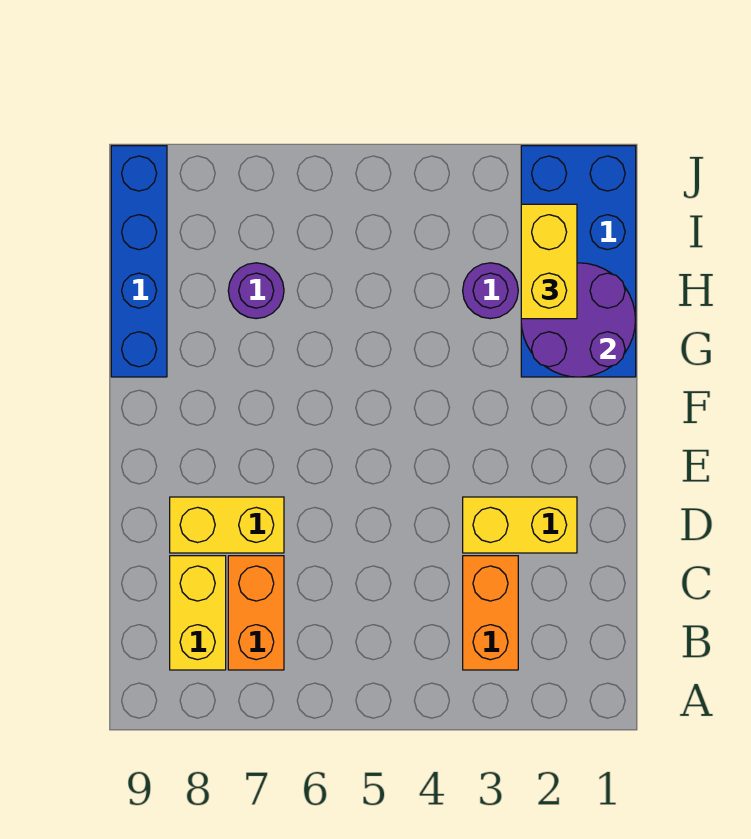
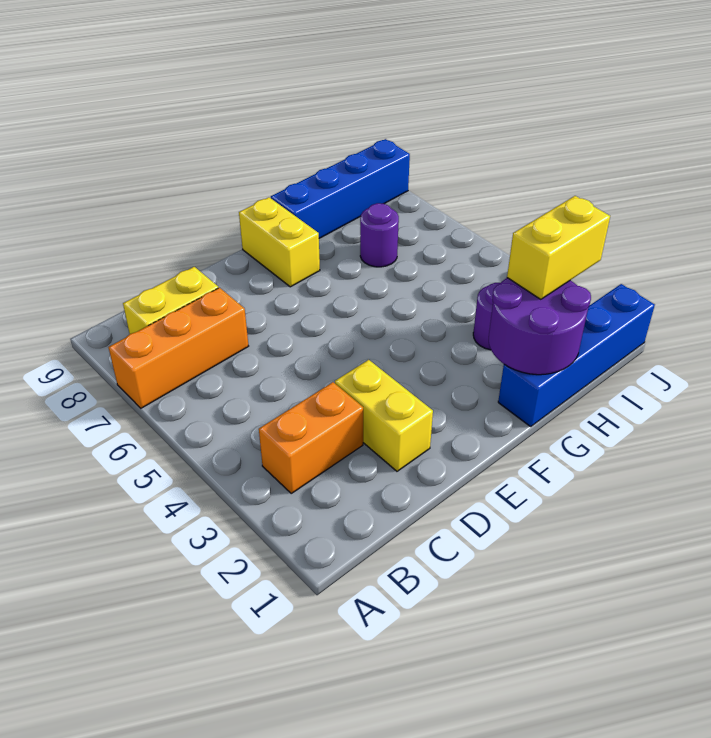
orange brick B7:C7 level 1 -> orange brick A7:C7 level 1
yellow brick D7:D8 level 1 -> yellow brick F8:F9 level 1
blue brick G1:J2 level 1 -> blue brick G1:J1 level 1

